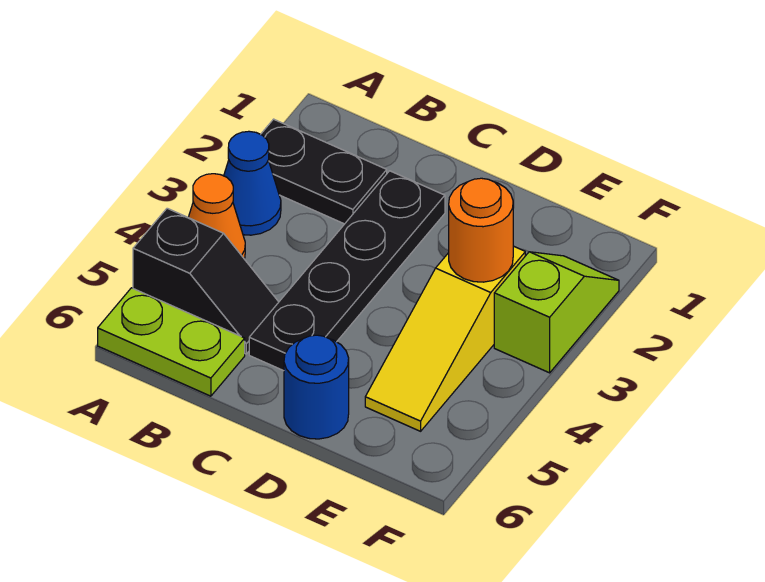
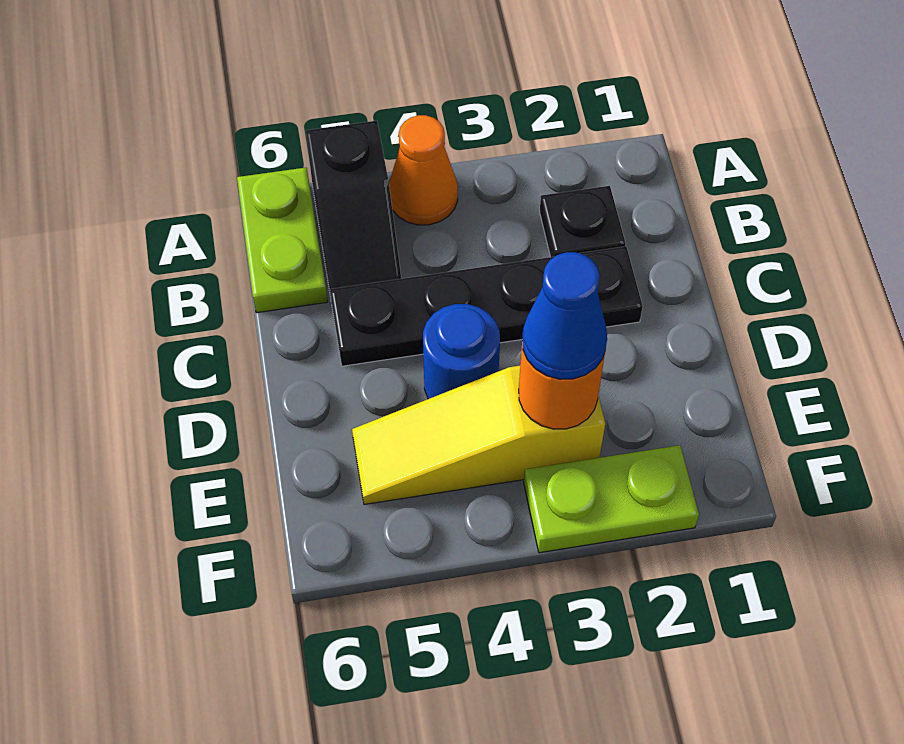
black plate A2:B2 level 1 -> black plate B2 level 1
blue cone A3 level 1 -> blue cone E3 level 3
blue round brick D6 level 1 -> blue round brick D4 level 1
lime slope F2:F3 level 1 top 3 -> lime plate F2:F3 level 1

